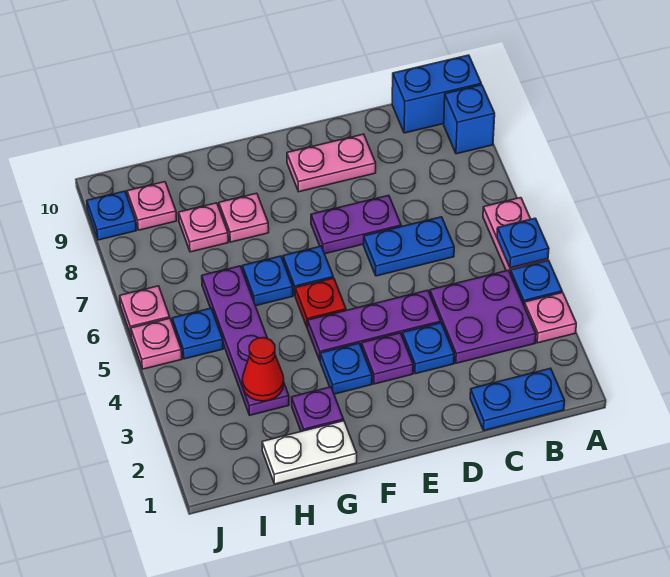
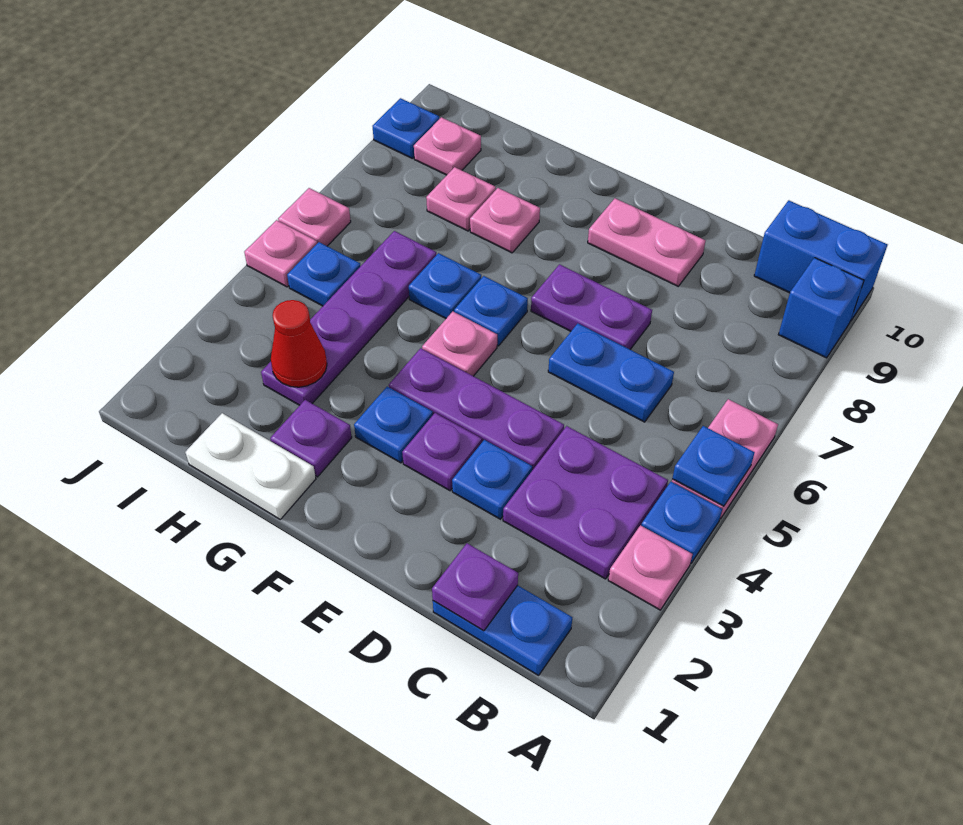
none -> purple plate C1 level 2
red plate F5 level 1 -> pink plate F5 level 1

